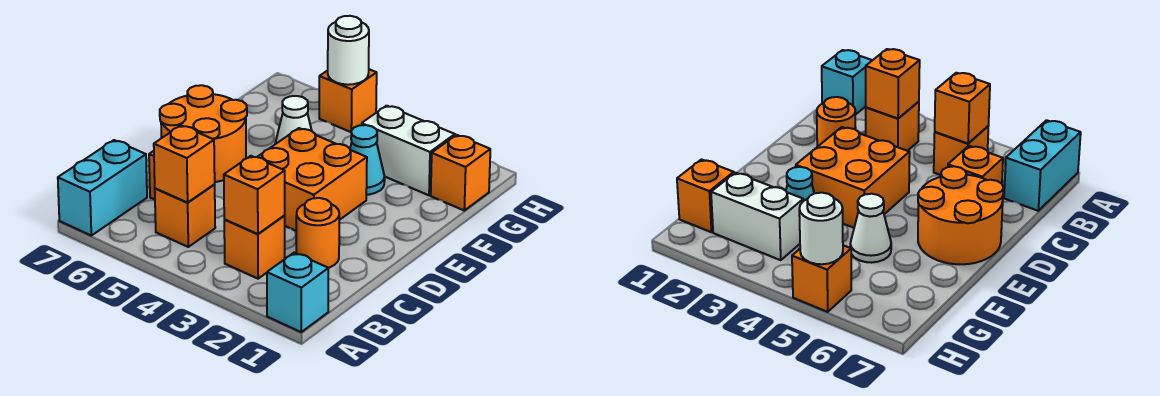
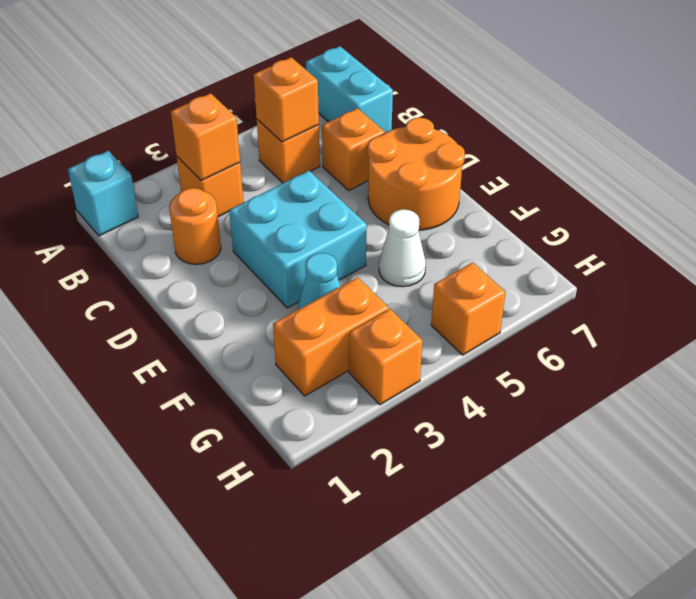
orange brick D3:E4 level 1 -> cyan brick D3:E4 level 1
orange brick G1 level 1 -> orange brick H3 level 1
white brick G2:G3 level 1 -> orange brick G2:G3 level 1
white round brick H5 level 2 -> none

